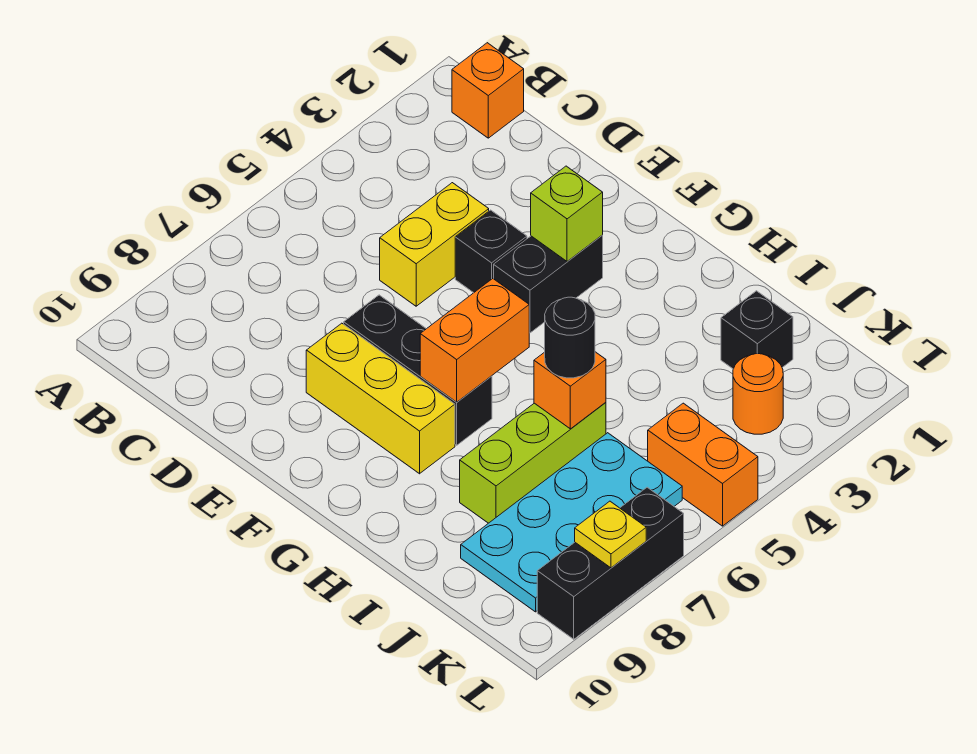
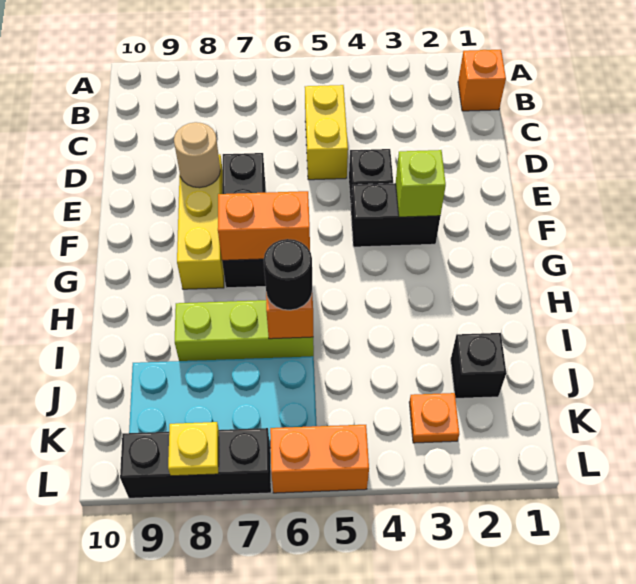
yellow brick D4:D5 level 1 -> yellow brick C5:D5 level 1
none -> tan round brick E8 level 2
orange round brick K3 level 1 -> orange plate K3 level 1
orange brick K5:L5 level 1 -> orange brick L5:L6 level 1

